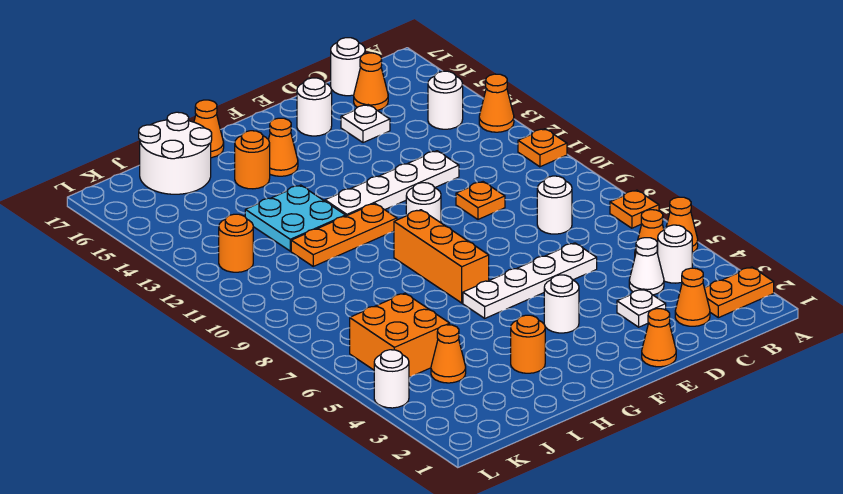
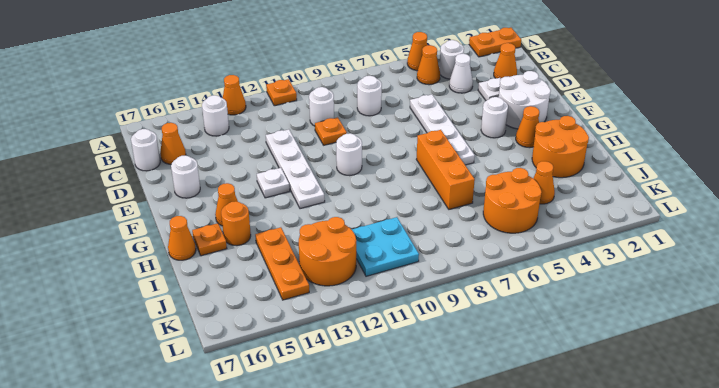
orange plate A2:B2 level 1 -> orange plate A1:A2 level 1
orange plate A7 level 1 -> orange plate H16 level 1
white plate D15 level 1 -> white plate F13 level 1
orange cone E1 level 1 -> orange cone G3 level 1
orange brick G7:G9 level 1 -> orange brick G7:I7 level 1
orange plate G11:I11 level 1 -> orange plate I14:K14 level 1
orange round brick H3 level 1 -> orange round brick H2:I3 level 1
cyan plate H12:I13 level 1 -> cyan plate J10:K11 level 1
white round brick I16:J17 level 1 -> white round brick E2:F3 level 1
orange brick J5:K6 level 1 -> orange round brick J5:K6 level 1
orange round brick K12 level 1 -> orange round brick J12:K13 level 1
white round brick L4 level 1 -> white round brick C10 level 1

